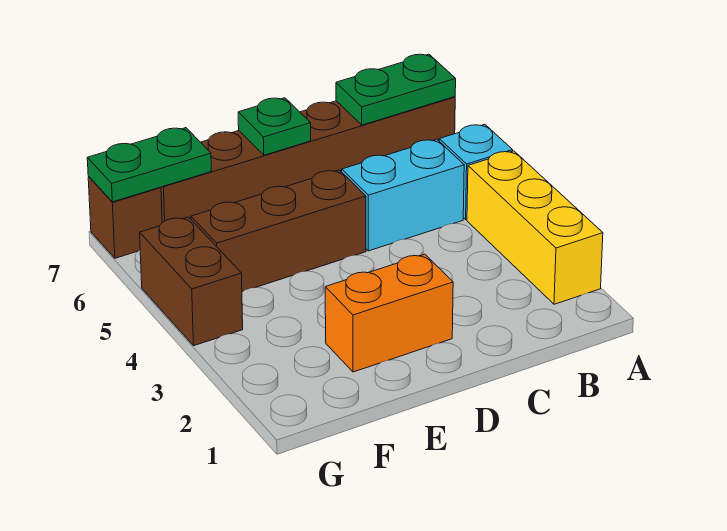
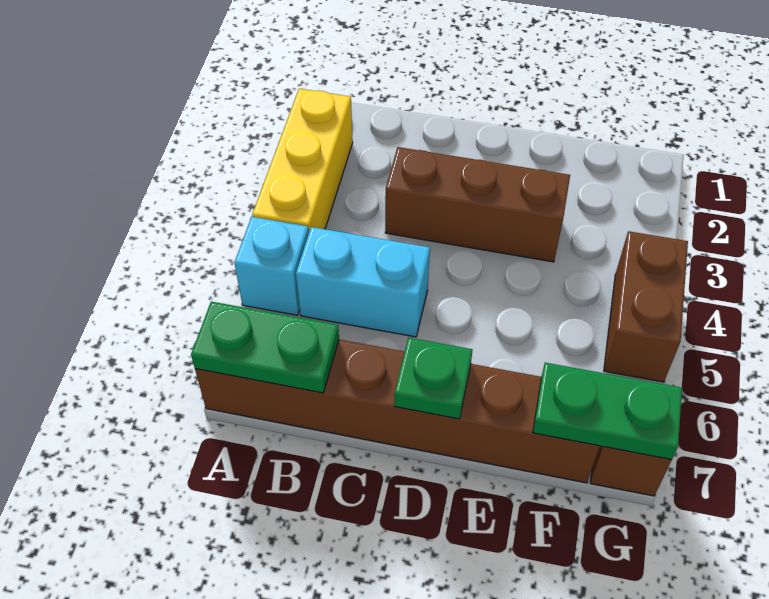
orange brick D2:E2 level 1 -> none
brown brick D5:F5 level 1 -> brown brick C3:E3 level 1

